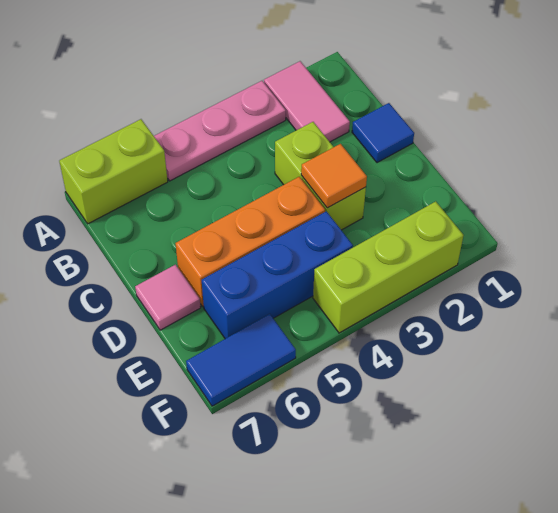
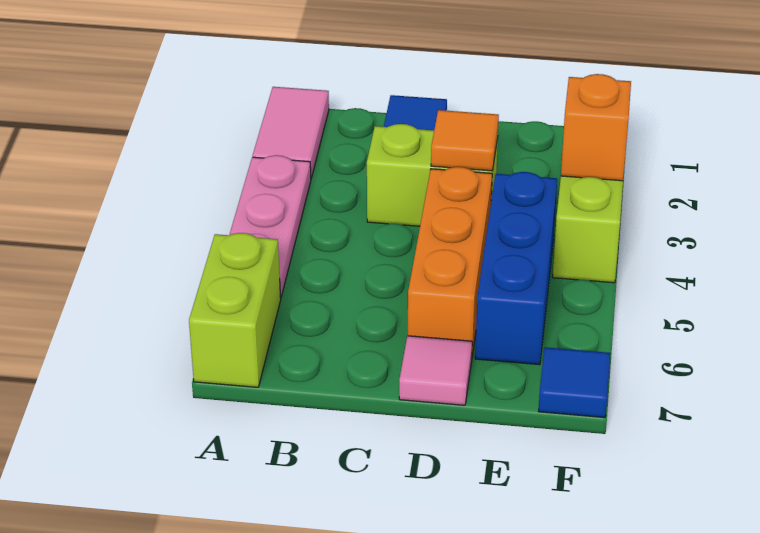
pink tile A2:B2 level 1 -> pink tile A1:A2 level 1
none -> orange brick F3 level 2
blue tile F6:F7 level 1 -> blue tile F7 level 1

